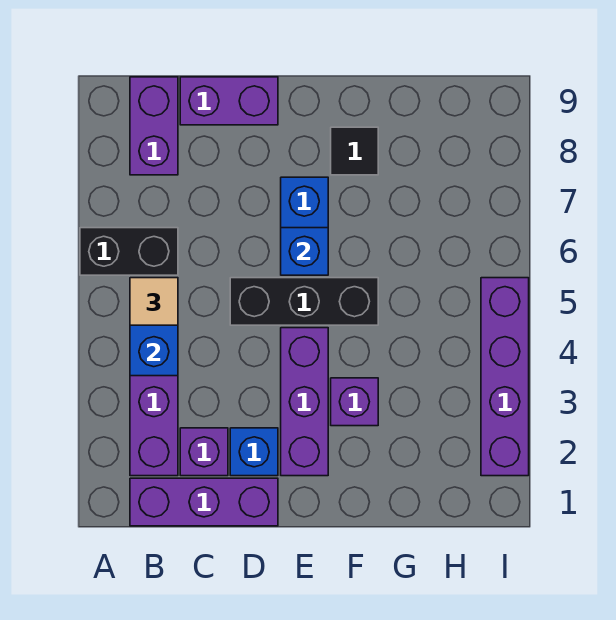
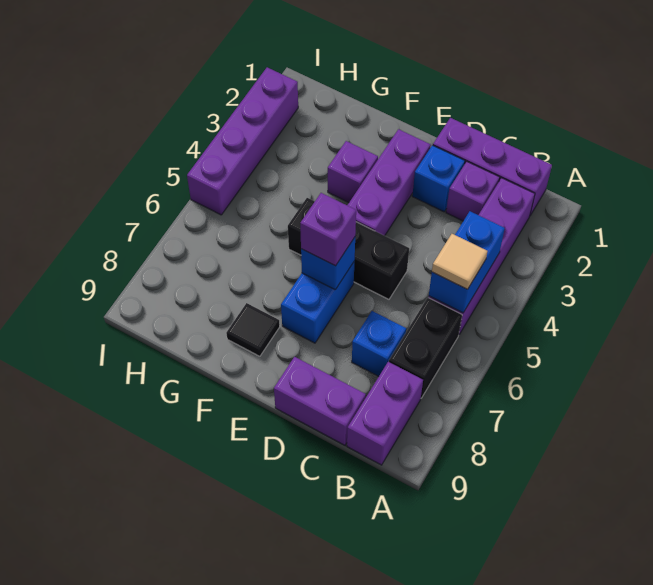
black brick A6:B6 level 1 -> black brick B6:B7 level 1
none -> blue brick C7 level 1
none -> purple brick E6 level 3

